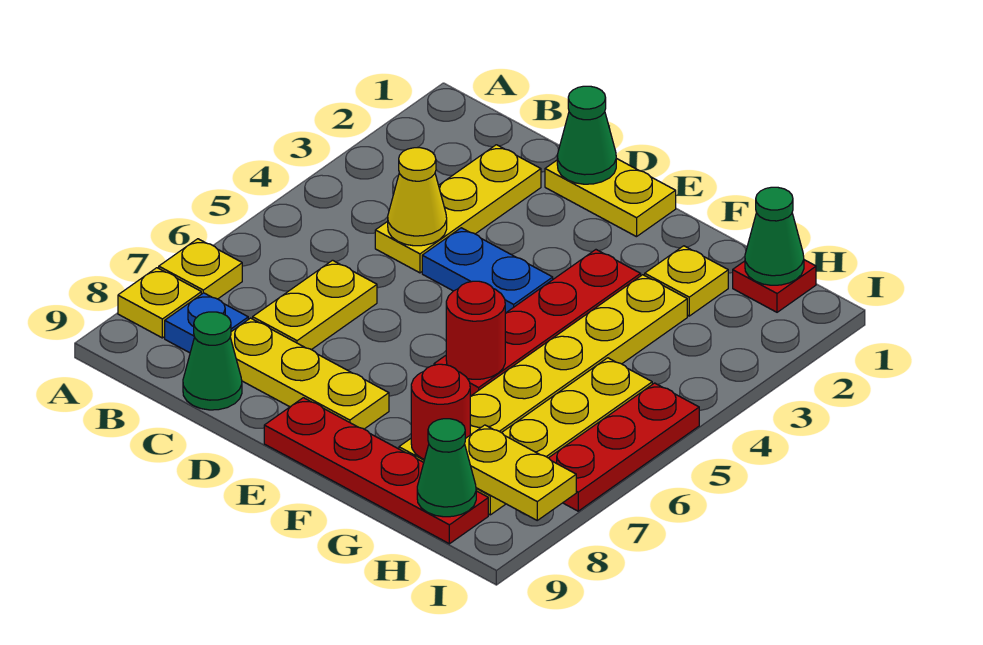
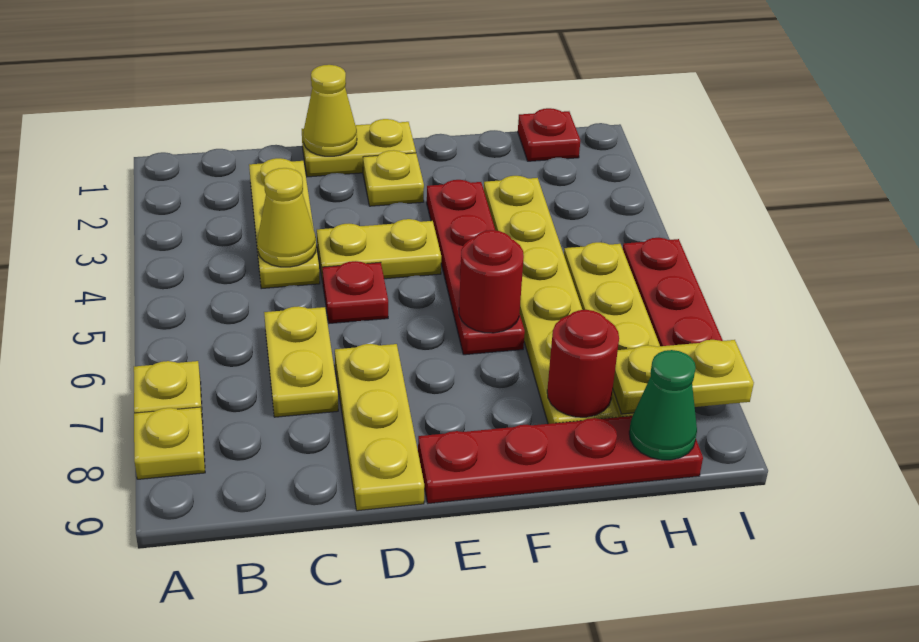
blue plate B8 level 1 -> none
yellow plate C8:E8 level 1 -> yellow plate D7:D9 level 1
green cone C9 level 1 -> none
green cone D1 level 2 -> yellow cone D1 level 2
blue plate D4:E4 level 1 -> yellow plate D4:E4 level 1
none -> red plate D5 level 1
yellow plate G2 level 1 -> yellow plate E2 level 1
green cone H1 level 2 -> none

